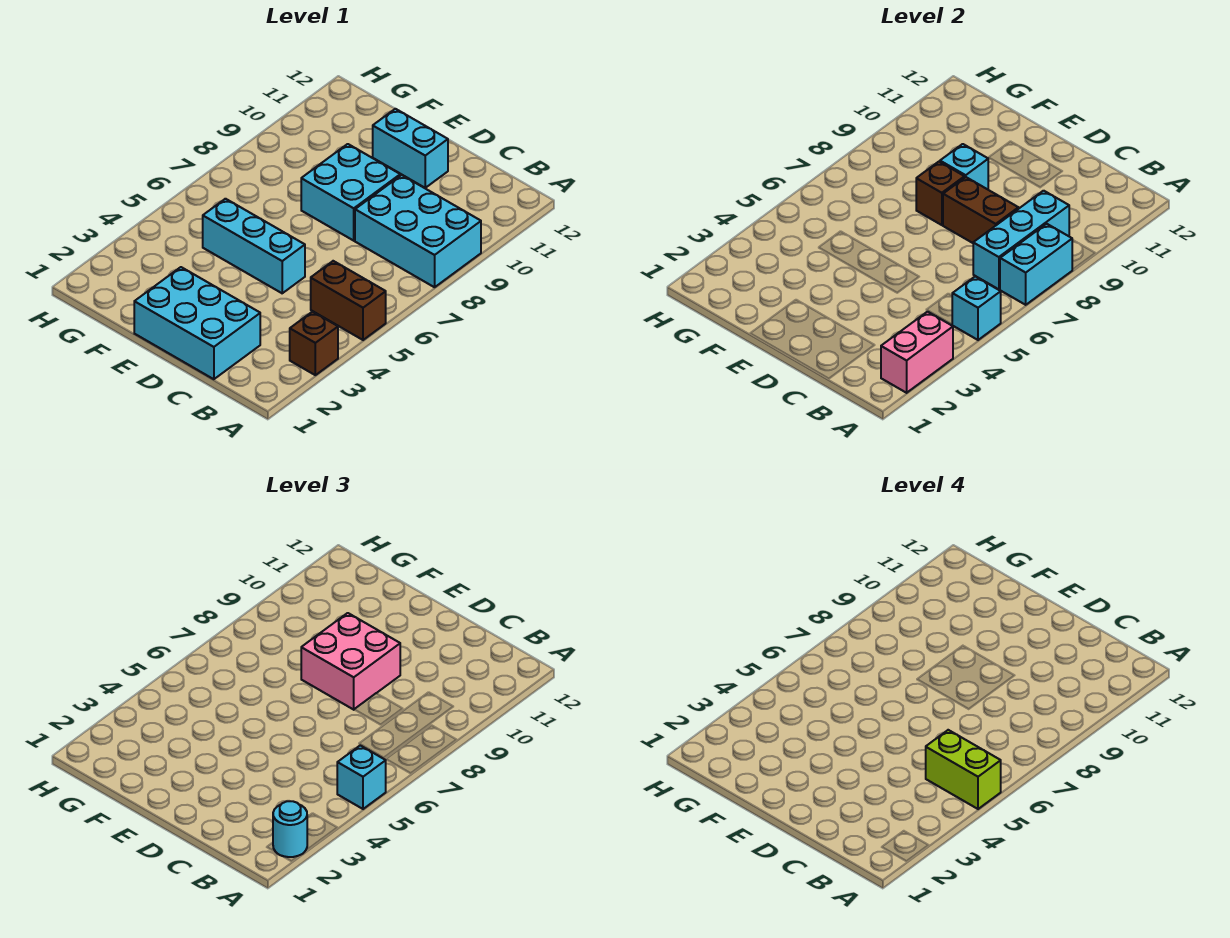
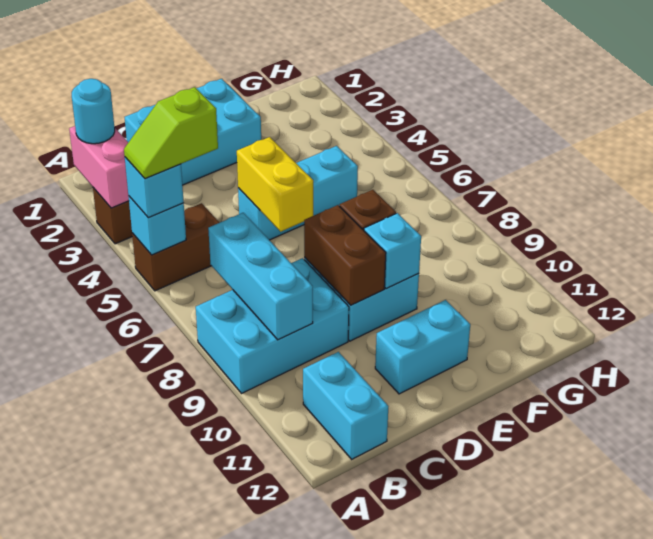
lime brick A5:B5 level 4 -> lime slope A5:B5 level 4 top B
cyan brick A7:A8 level 2 -> cyan brick B11:B12 level 1
brown brick C8:D8 level 2 -> brown brick D8:D9 level 2
none -> yellow brick D5:D6 level 2
pink brick D8:E9 level 3 -> none

